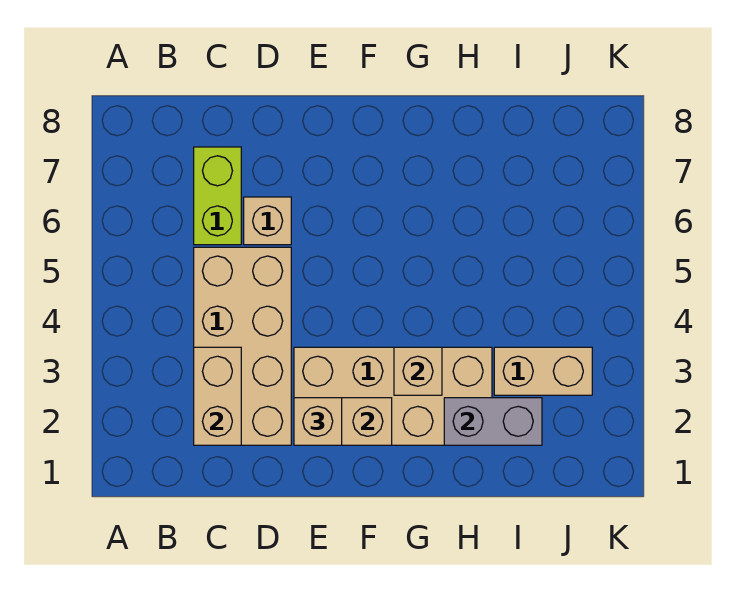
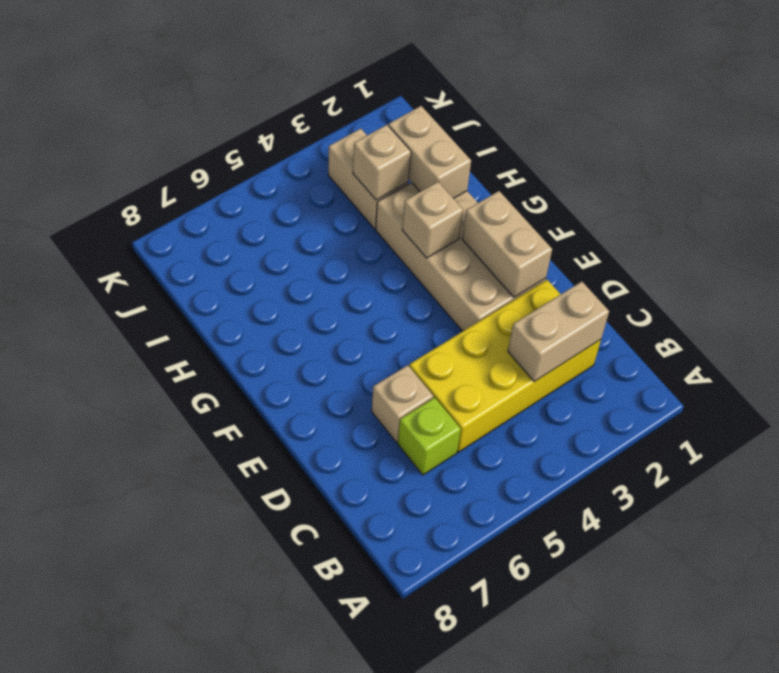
tan brick C2:D5 level 1 -> yellow brick C2:D5 level 1
lime brick C6:C7 level 1 -> lime brick C6 level 1
tan brick E2 level 3 -> tan brick I3 level 2
grey brick H2:I2 level 2 -> tan brick H2:I2 level 2

